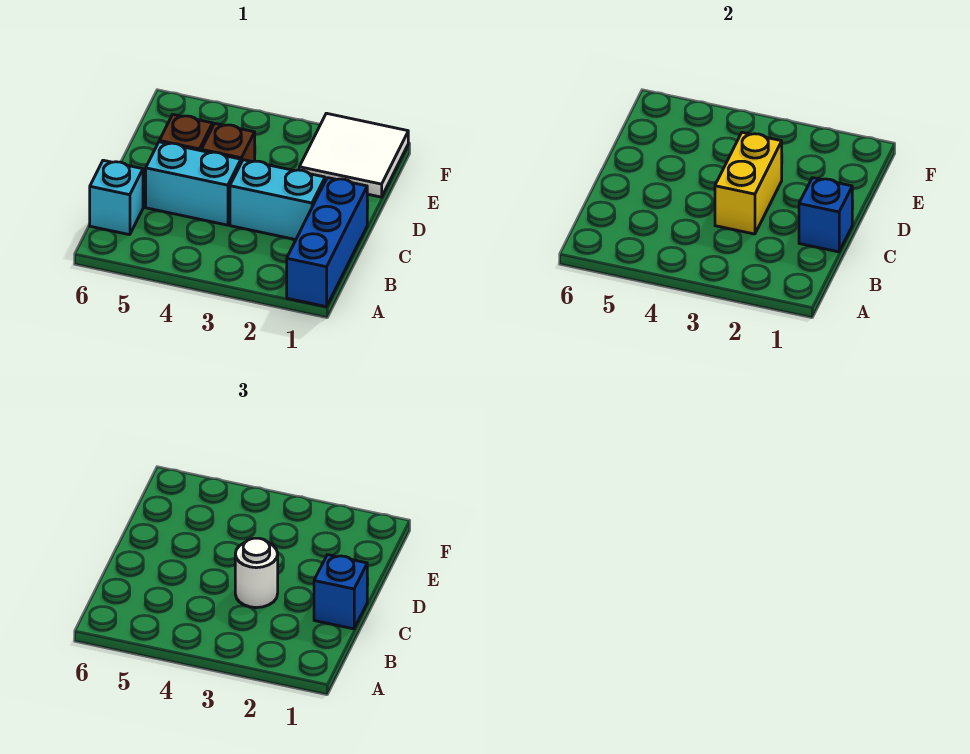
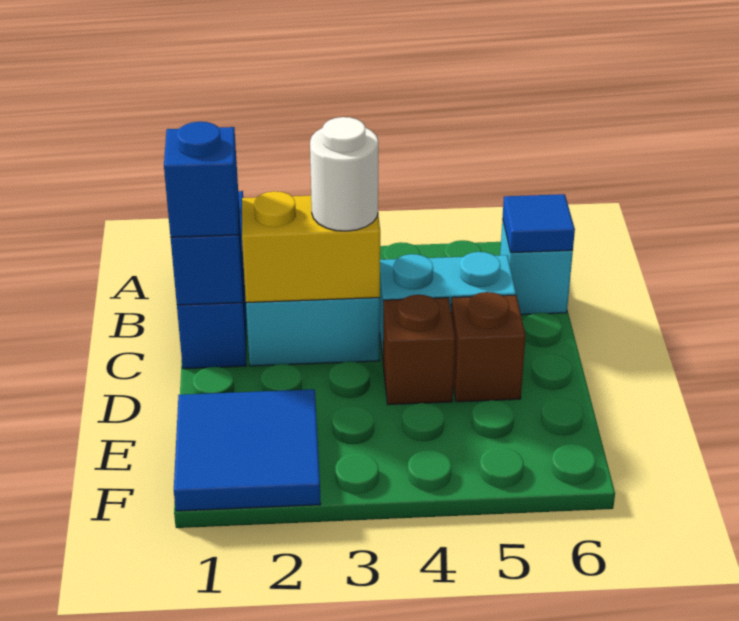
none -> blue tile B6 level 2
yellow brick C3:D3 level 2 -> yellow brick C2:C3 level 2
white tile E1:F2 level 1 -> blue tile E1:F2 level 1

